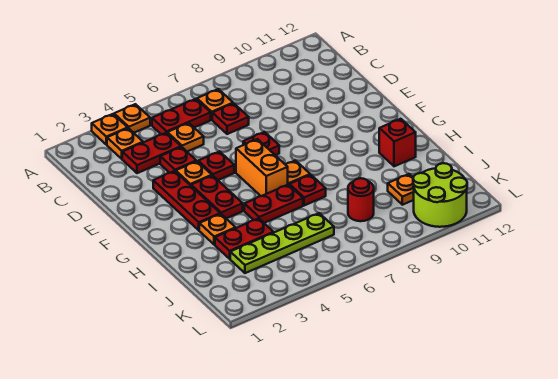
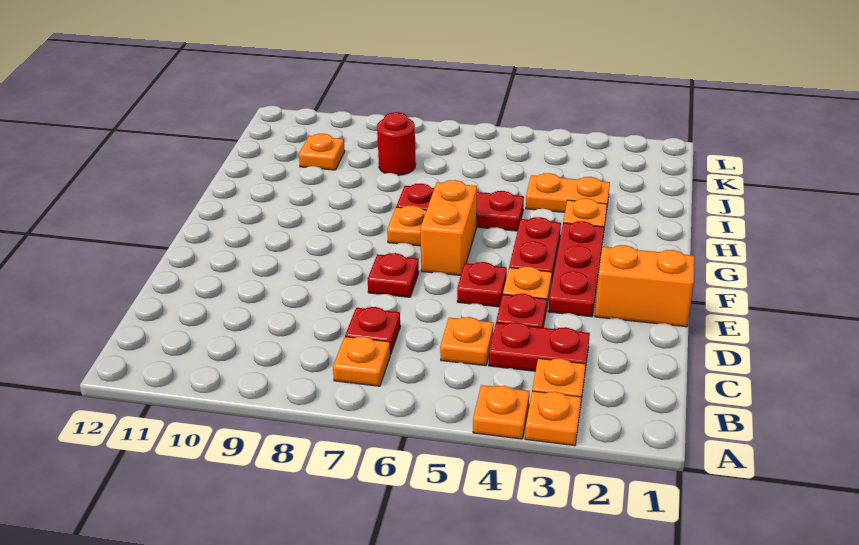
red plate B5:B6 level 1 -> none
none -> orange brick E1:E2 level 1
red brick H11 level 1 -> none
red plate I3:I4 level 1 -> orange plate I3:I4 level 1
lime plate J3:J6 level 1 -> none
lime round brick K10:L11 level 1 -> none

